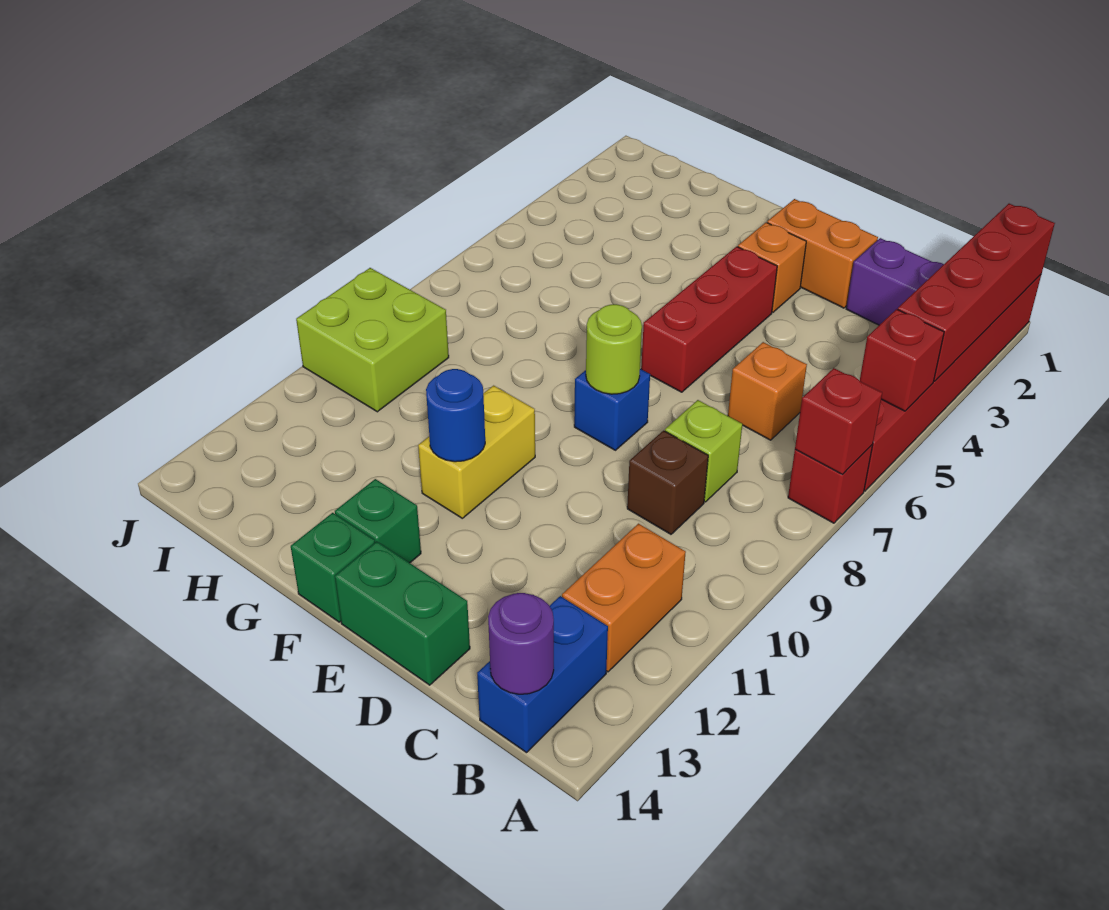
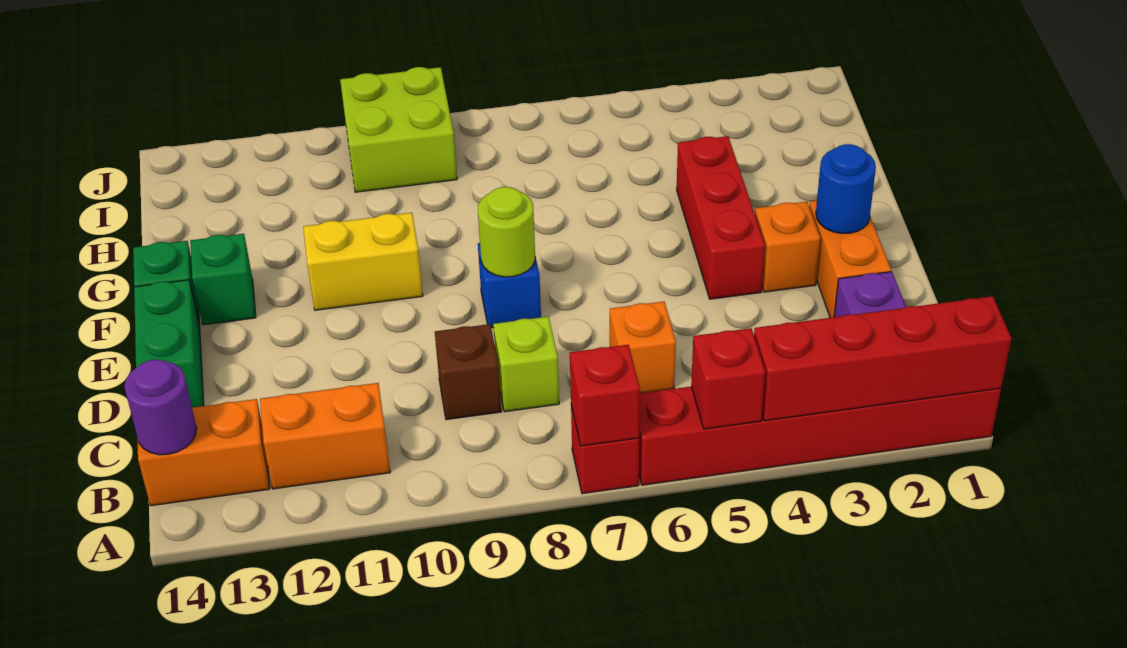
blue brick B13:B14 level 1 -> orange brick B13:B14 level 1
red brick E4:E6 level 1 -> red brick E4:G4 level 1
blue round brick F11 level 2 -> blue round brick E2 level 2

